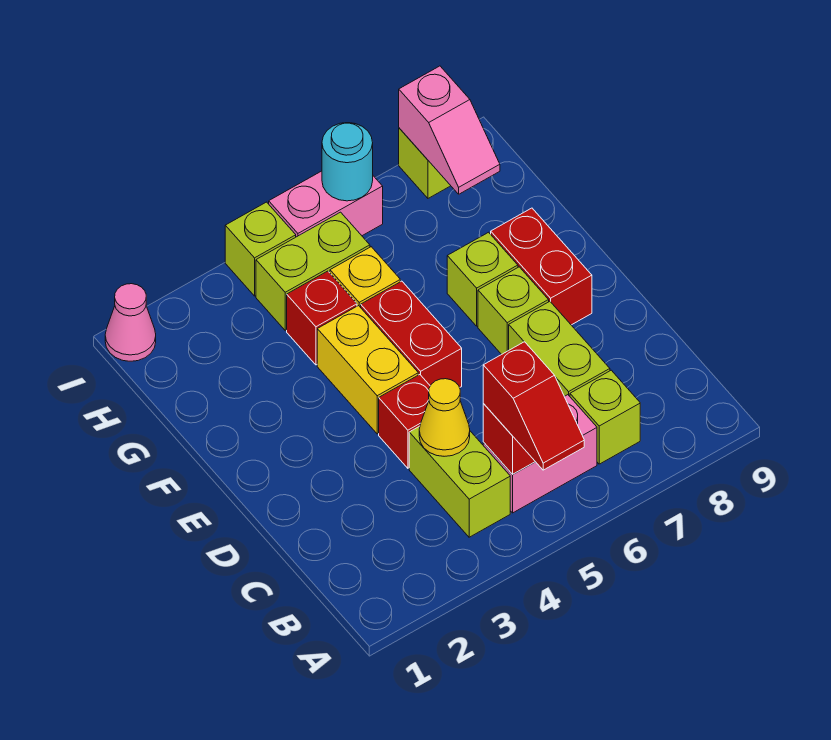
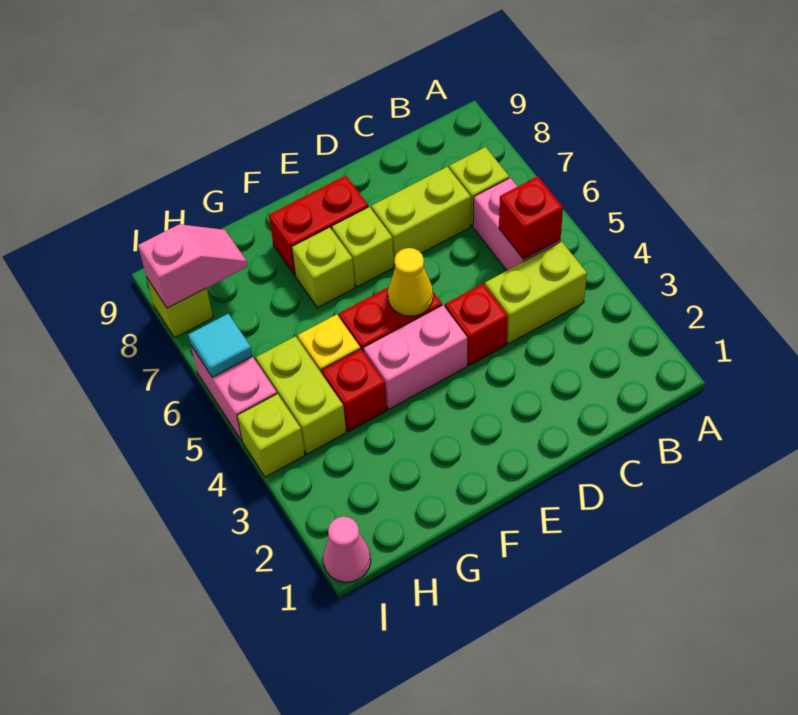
red slope A5:B5 level 3 top B -> none
yellow cone C4 level 2 -> yellow cone E5 level 2
yellow brick E4:F4 level 1 -> pink brick E4:F4 level 1
cyan round brick I6 level 2 -> cyan tile I6 level 2

